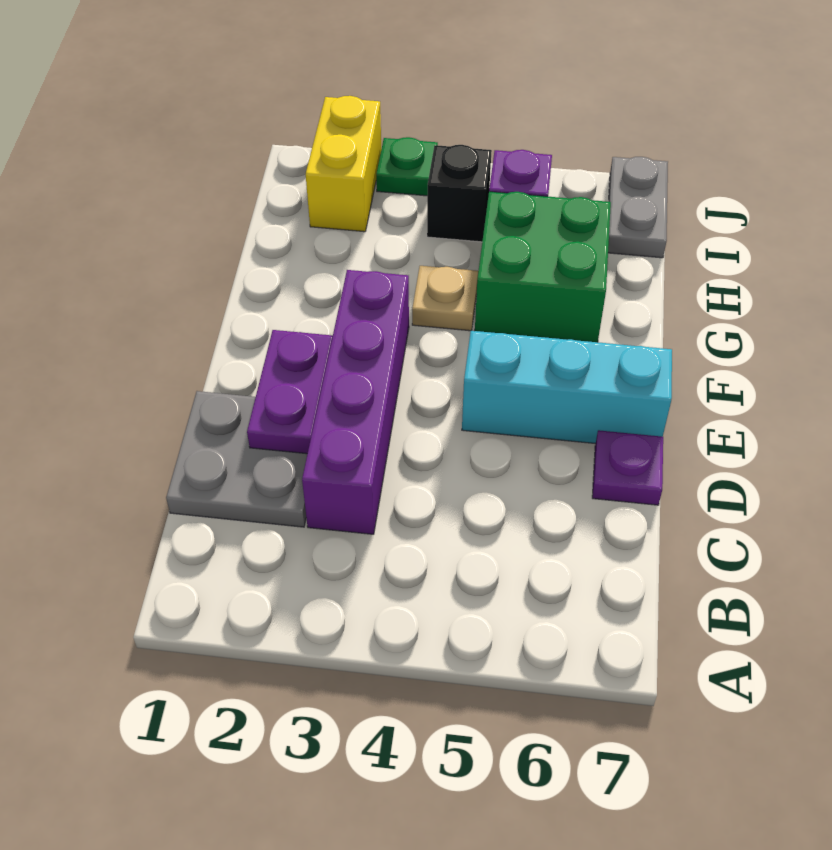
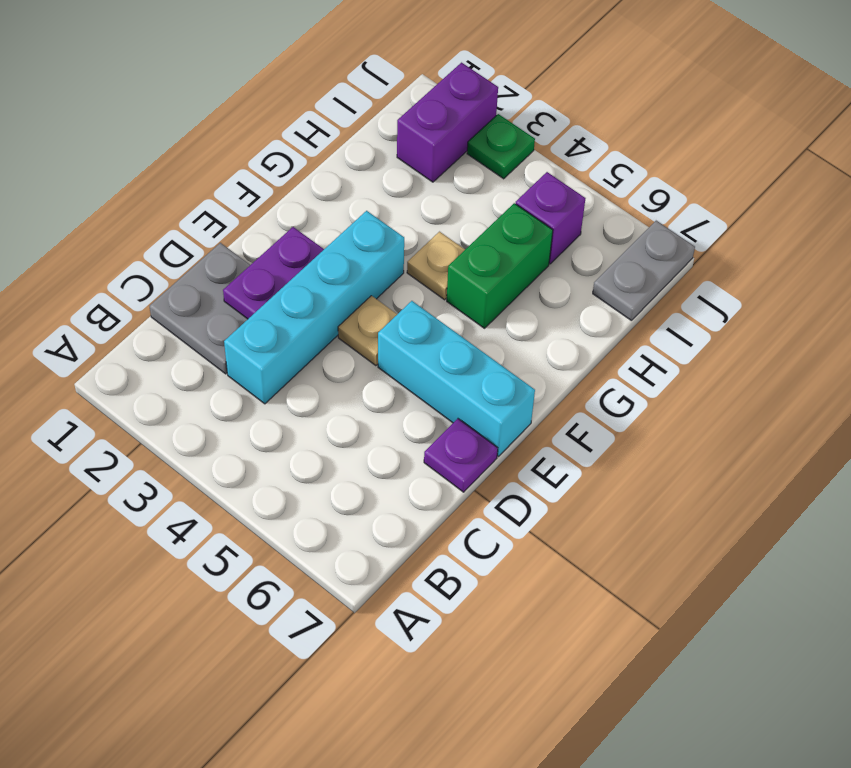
purple brick C3:F3 level 1 -> cyan brick C3:F3 level 1
none -> tan plate E4 level 1
green brick G5:H6 level 1 -> green brick G5:H5 level 1
yellow brick I2:J2 level 1 -> purple brick I2:J2 level 1
black brick I4 level 1 -> none

